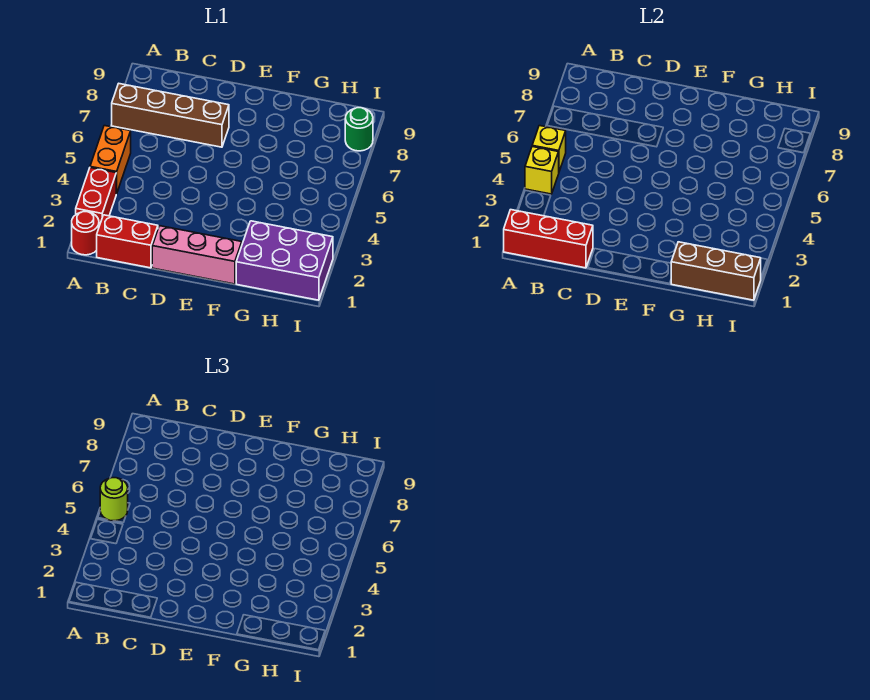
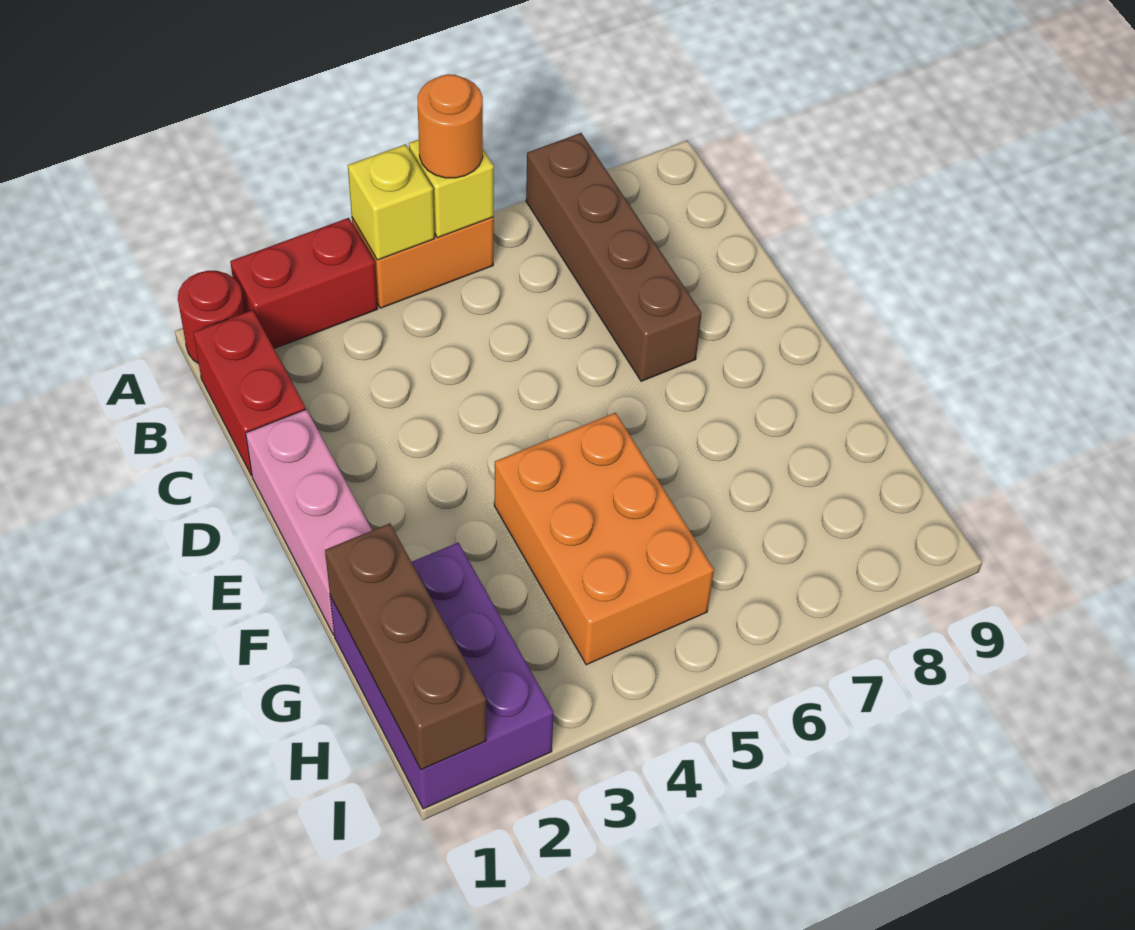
red brick A1:C1 level 2 -> none
lime round brick A5 level 3 -> orange round brick A5 level 3
none -> orange brick F4:H5 level 1
green round brick I8 level 1 -> none

